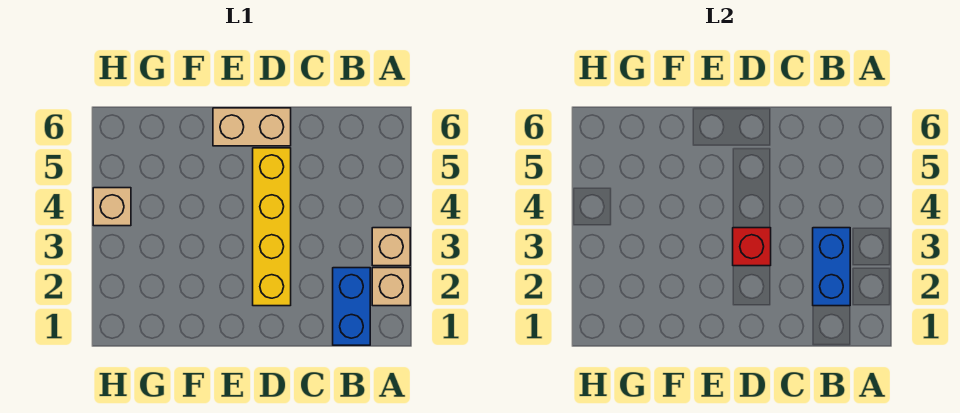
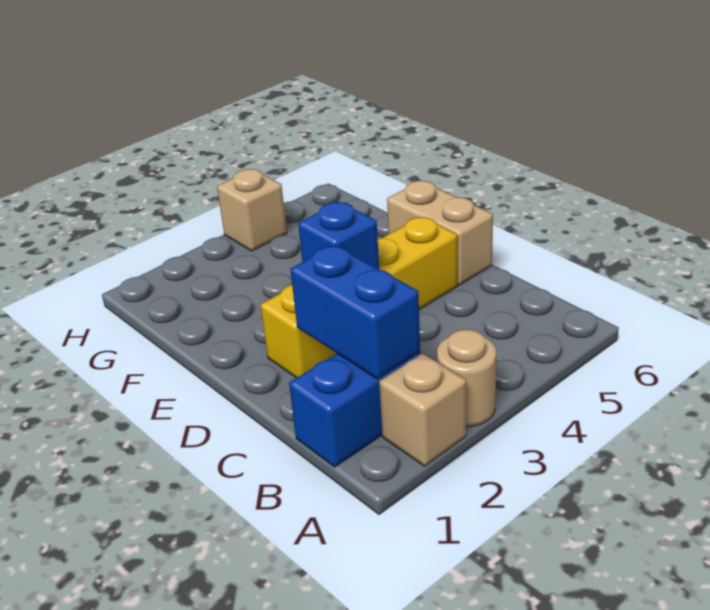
tan brick A3 level 1 -> tan round brick A3 level 1
blue brick B2:B3 level 2 -> blue brick B2:C2 level 2
red brick D3 level 2 -> blue brick D3 level 2

